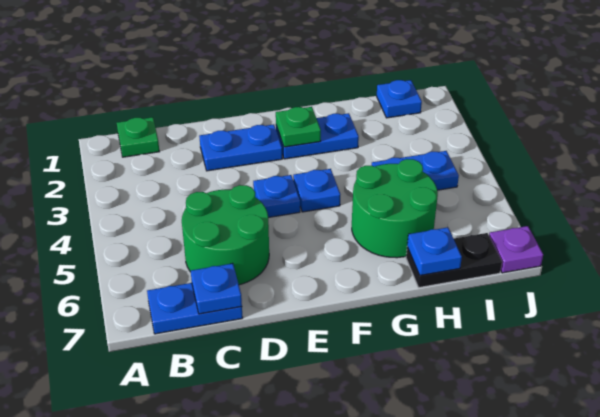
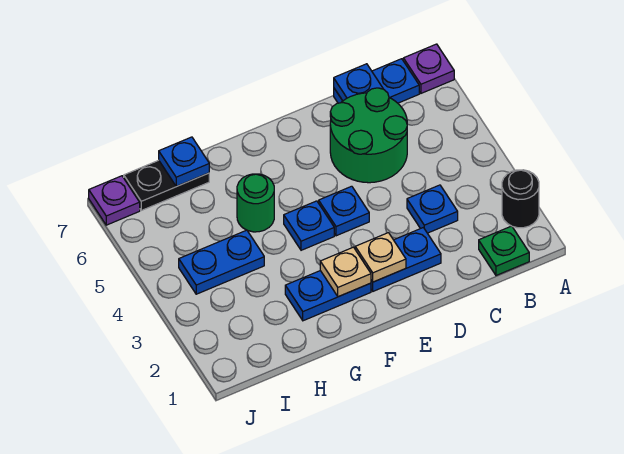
none -> black round brick A2 level 1
none -> purple plate A7 level 1
none -> tan plate E2 level 2
green plate F2 level 2 -> tan plate F2 level 2
green round brick G5:H6 level 1 -> green round brick G5 level 1
blue plate I1 level 1 -> blue plate C3 level 1

